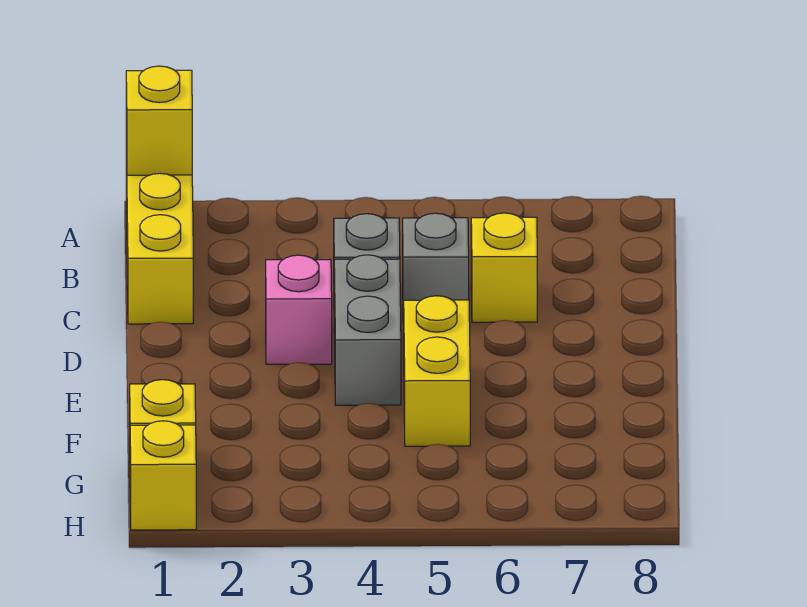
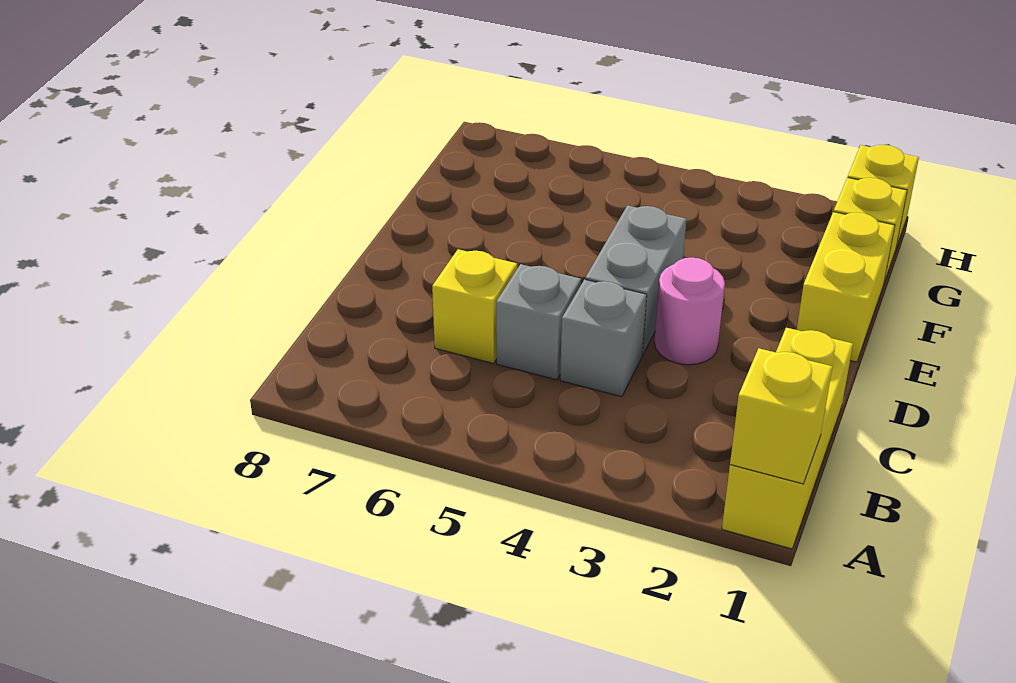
pink brick D3 level 1 -> pink round brick D3 level 1
yellow brick E5:F5 level 1 -> yellow brick E1:F1 level 1

